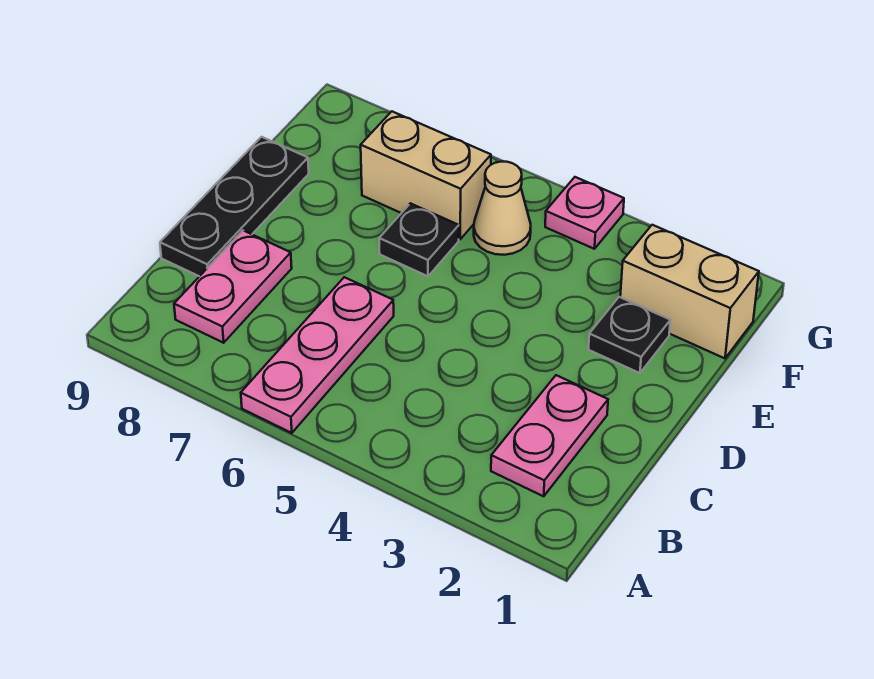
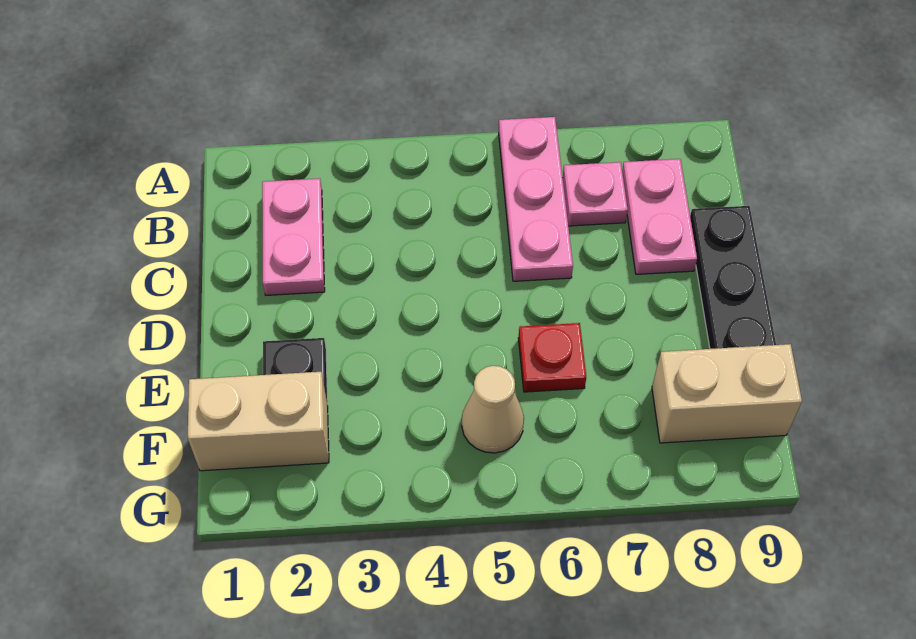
black plate E6 level 1 -> red plate E6 level 1
tan brick F6:F7 level 1 -> tan brick F8:F9 level 1
pink plate G4 level 1 -> pink plate B7 level 1

